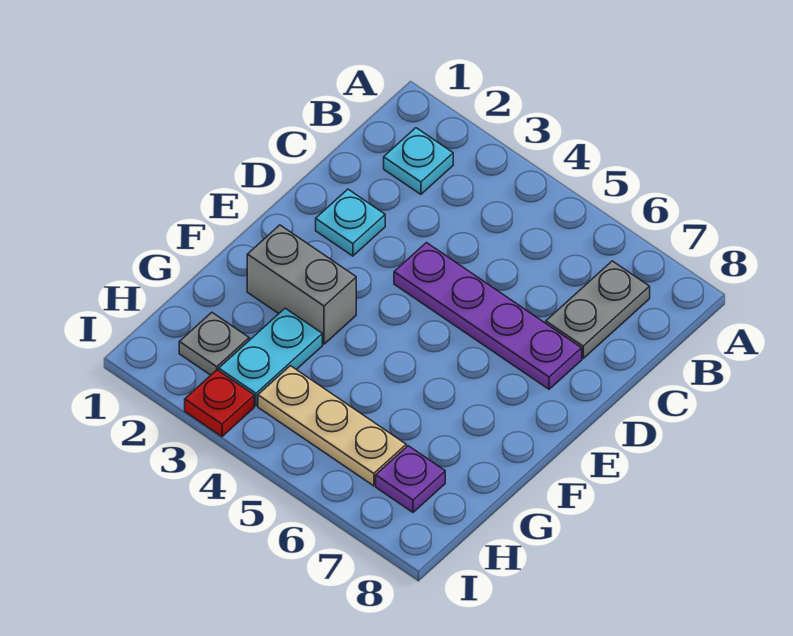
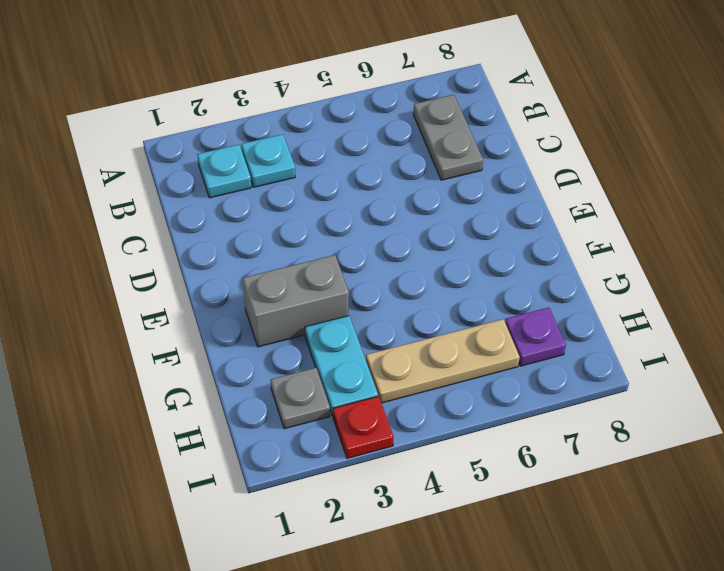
cyan plate D2 level 1 -> cyan plate B3 level 1
purple plate D4:D7 level 1 -> none

